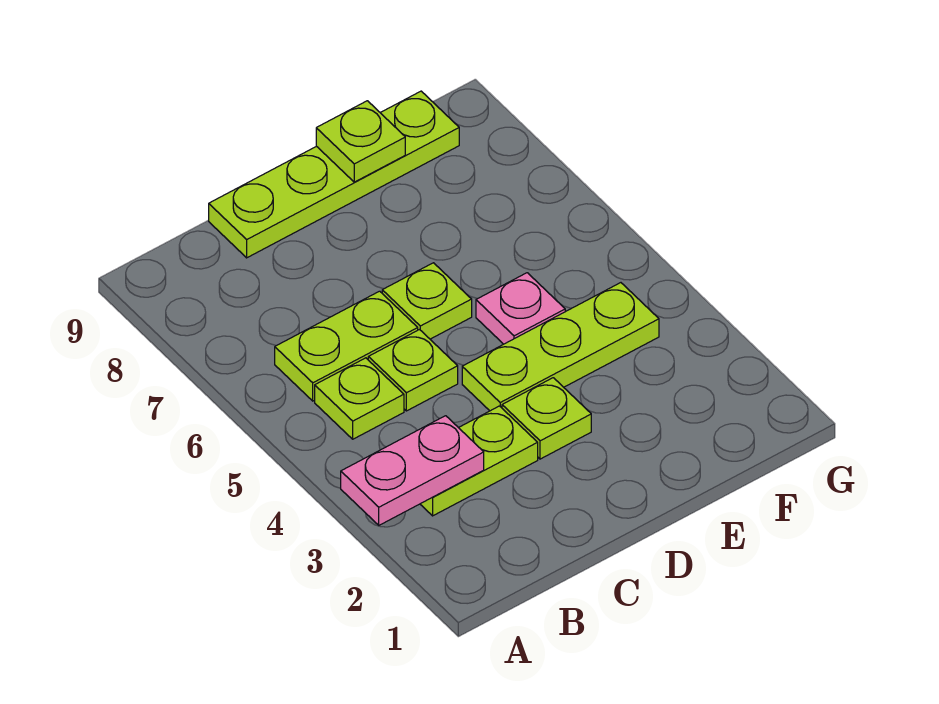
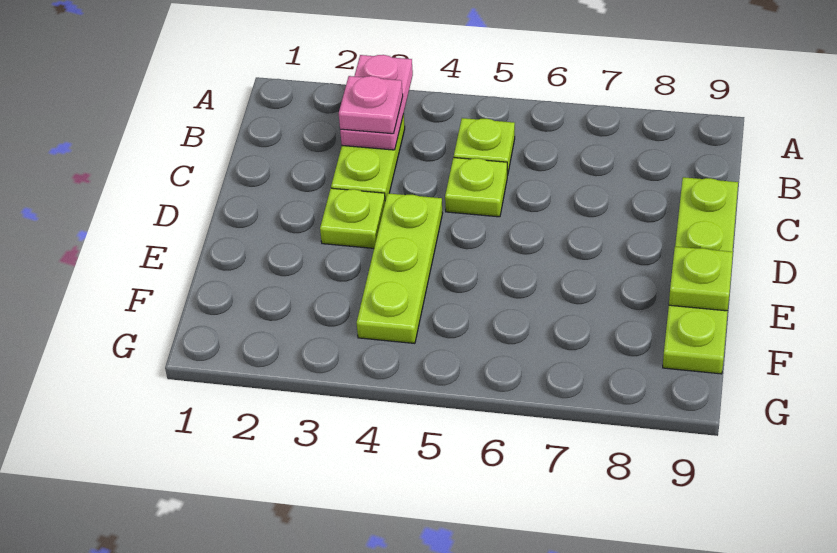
lime plate B6:C6 level 1 -> none
lime plate D6 level 1 -> none
pink plate E5 level 1 -> pink plate B3 level 3

